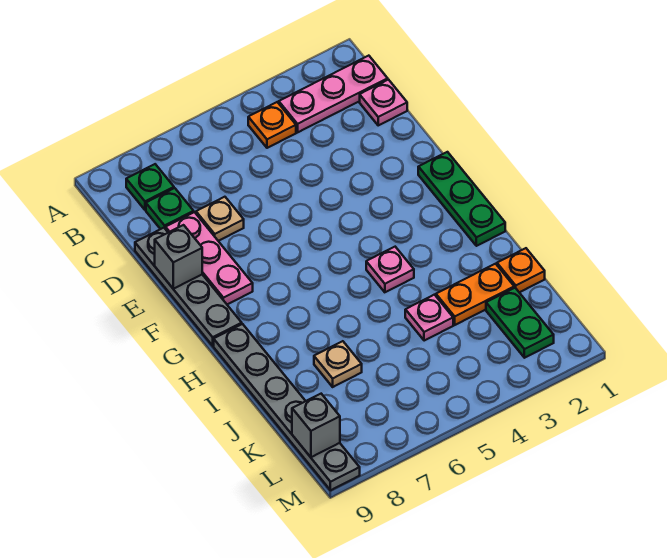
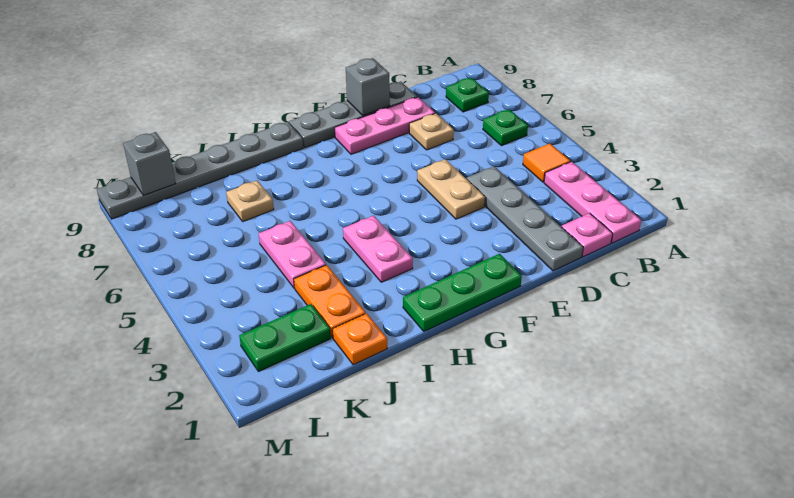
orange plate B4 level 1 -> orange tile B4 level 1
green plate C8 level 1 -> green plate B6 level 1
none -> grey plate D1:D4 level 1
none -> tan plate E4:E5 level 1
pink plate H4 level 1 -> pink plate H3:H4 level 1
pink plate J4 level 1 -> pink plate J4:J5 level 1

